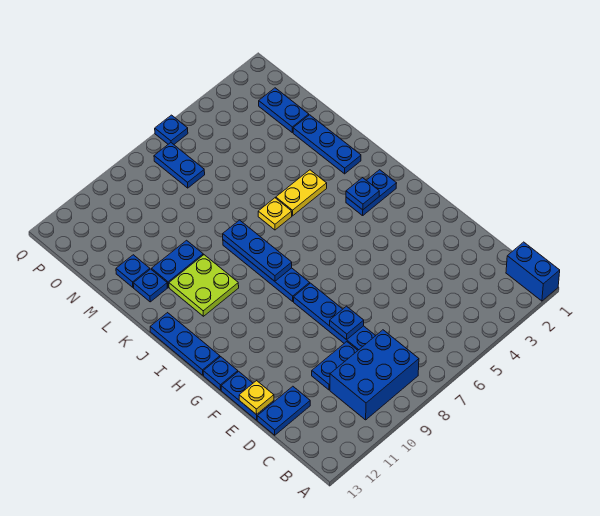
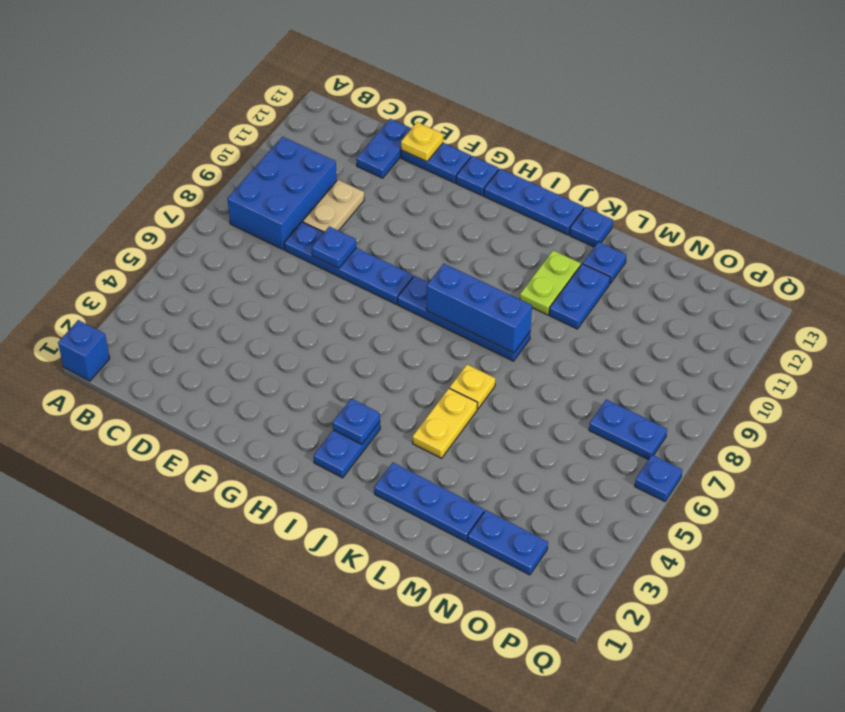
blue brick A1:B1 level 1 -> blue brick A1 level 1
blue plate D9:D10 level 1 -> tan plate D9:D10 level 1
blue plate I8:K8 level 2 -> blue brick I8:K8 level 2
lime plate J10:K11 level 1 -> lime plate K10:K11 level 1
blue plate M12 level 1 -> blue plate K13 level 1

